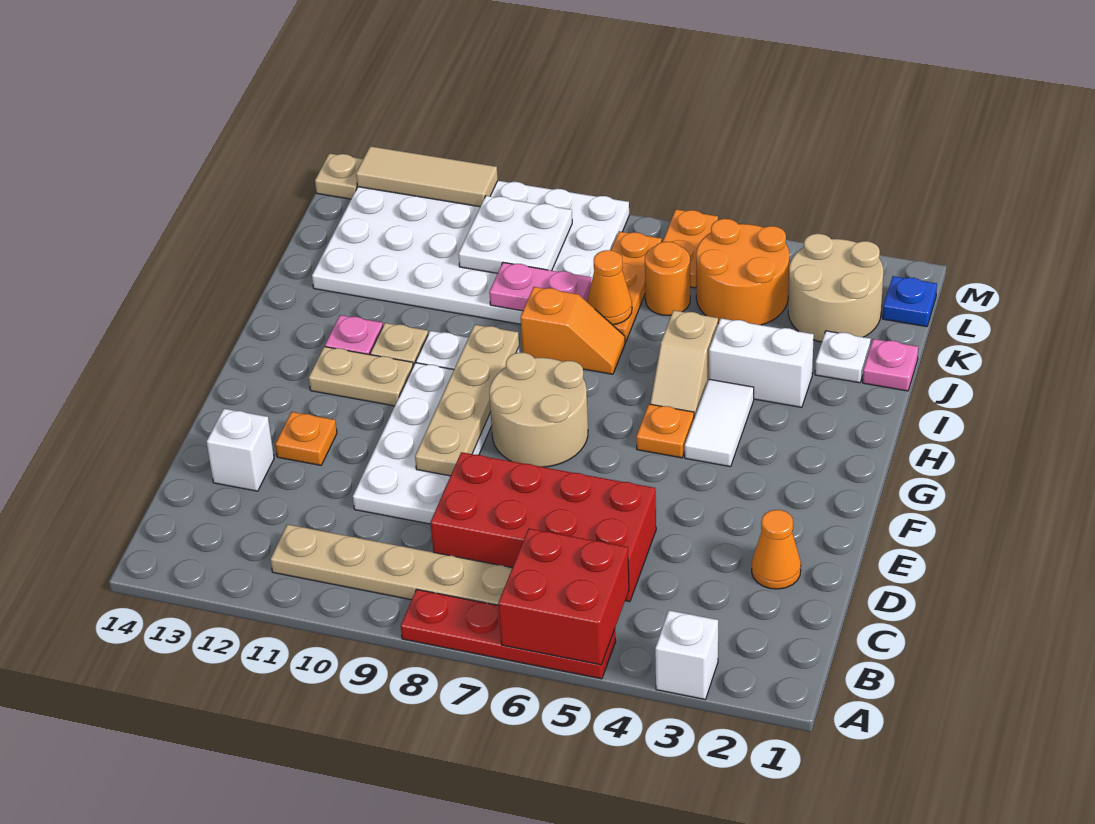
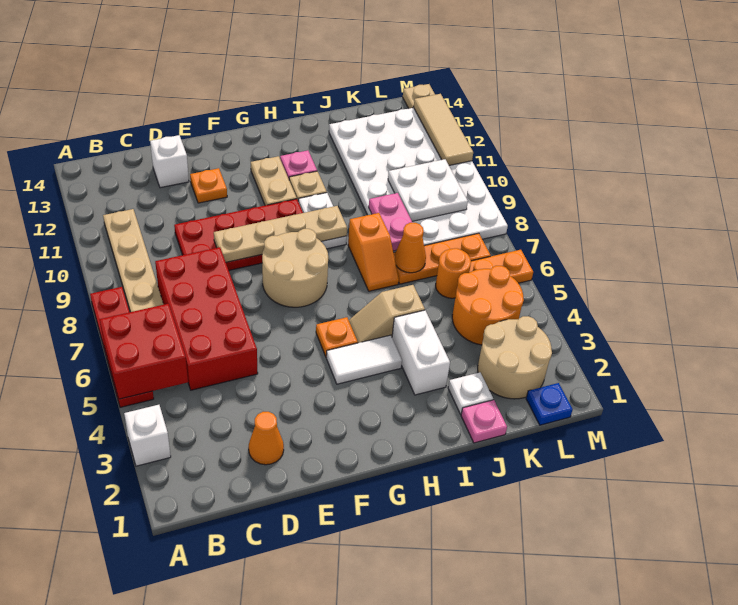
white plate D9:G10 level 1 -> red plate D9:G10 level 1

